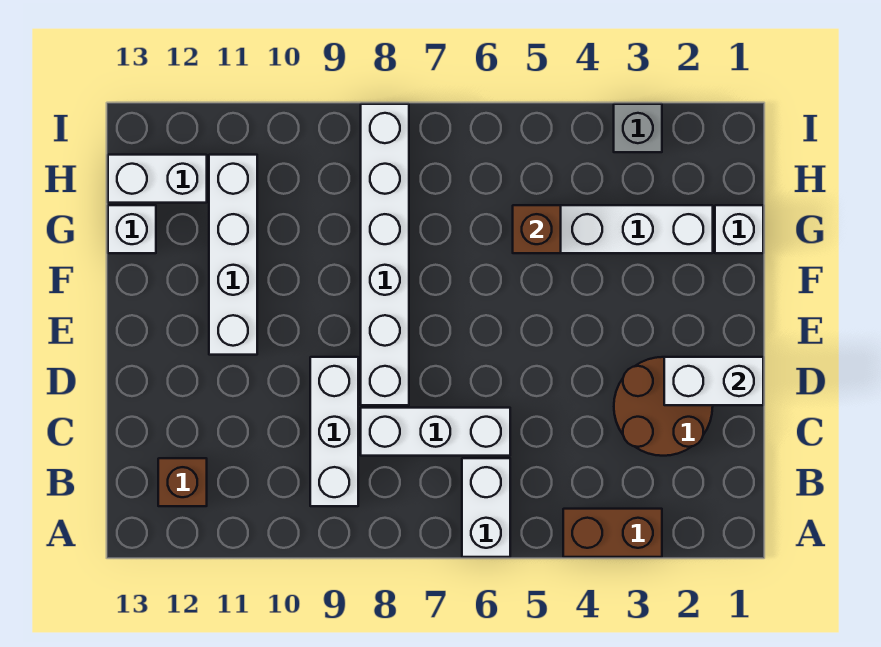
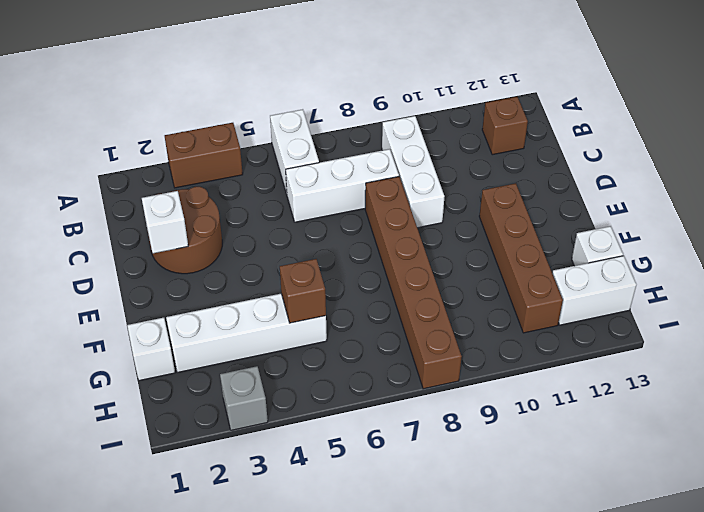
white brick D1:D2 level 2 -> white brick D2 level 2
white brick D8:I8 level 1 -> brown brick D8:I8 level 1
white brick E11:H11 level 1 -> brown brick E11:H11 level 1

